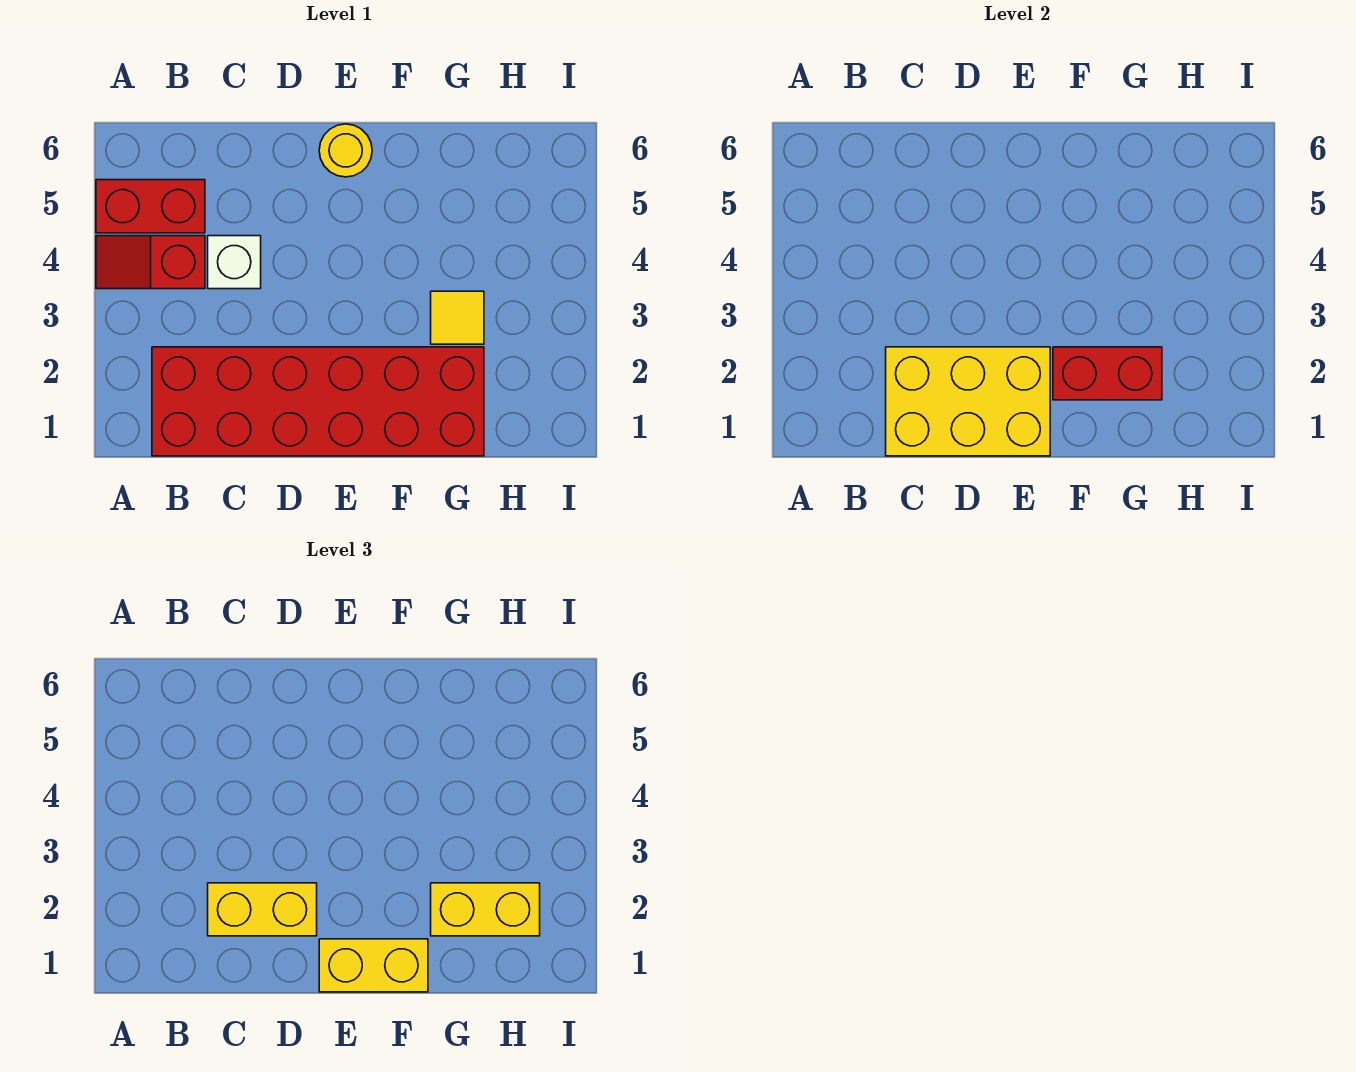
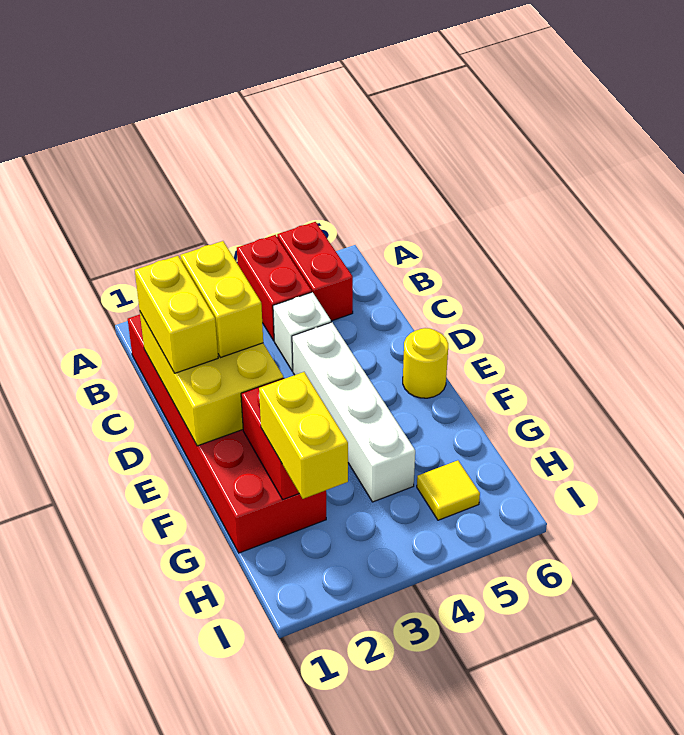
red slope A4:B4 level 1 top B -> red brick A4:B4 level 1
none -> white brick D4:G4 level 1
yellow brick E1:F1 level 3 -> yellow brick C1:D1 level 3
yellow tile G3 level 1 -> yellow tile H5 level 1

